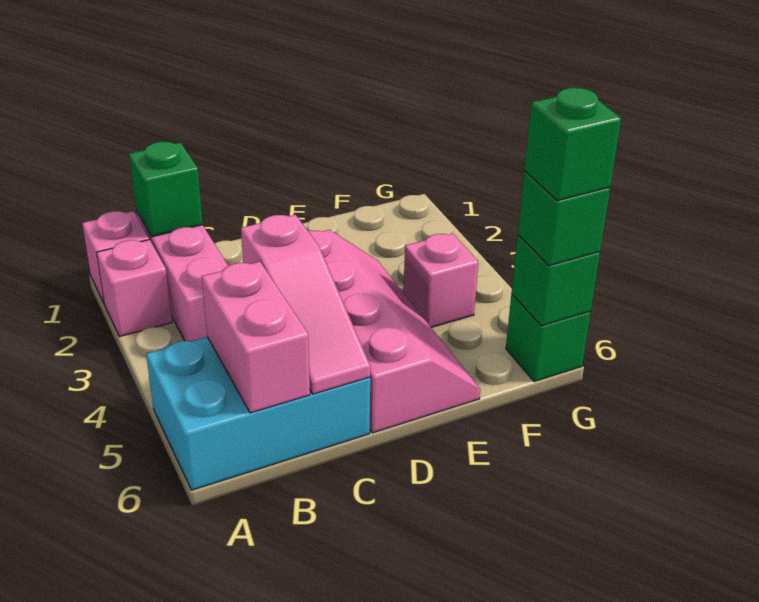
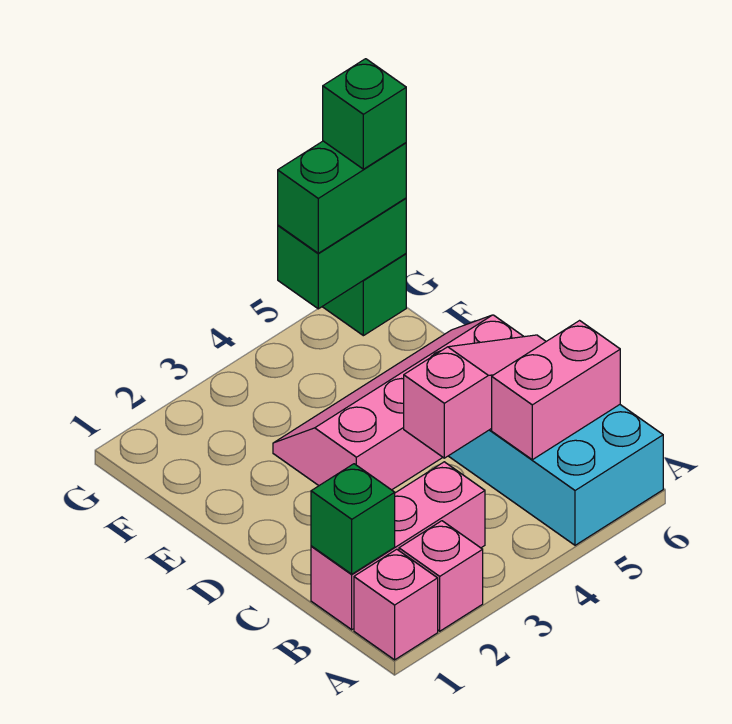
pink brick F4 level 1 -> none
green brick G6 level 2 -> green brick G5:G6 level 2
green brick G6 level 3 -> green brick G5:G6 level 3

